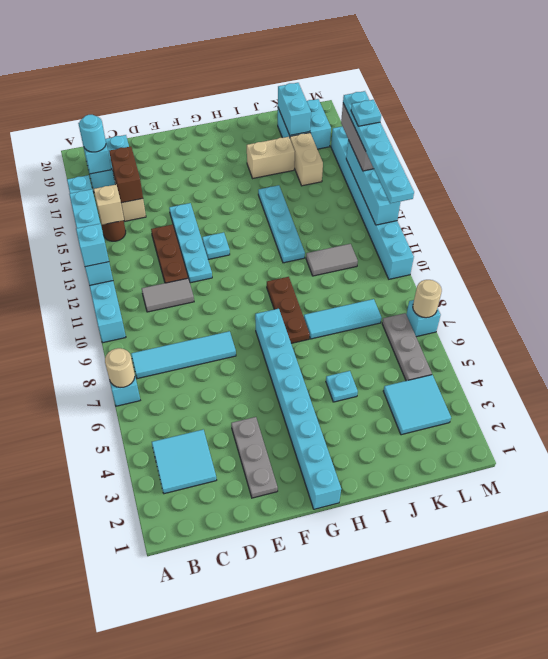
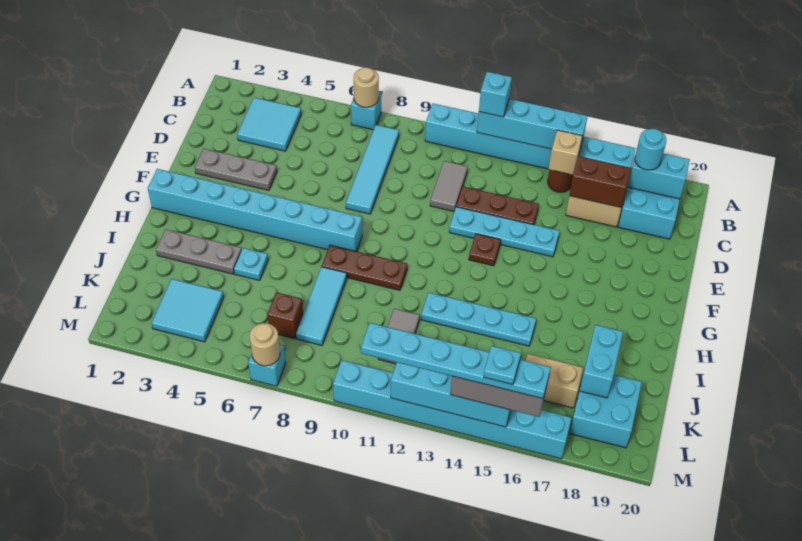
cyan plate F13 level 1 -> brown plate F13 level 1
tan brick I17:J17 level 1 -> none
none -> brown brick K7 level 1
cyan brick K18:K19 level 2 -> cyan brick J18:K18 level 2
grey plate L5:L7 level 1 -> grey plate I2:I4 level 1

